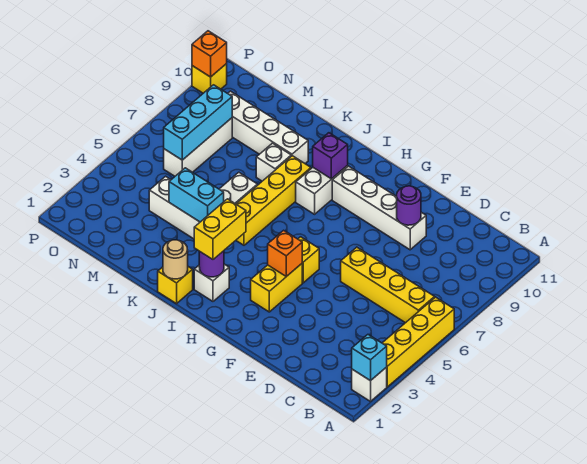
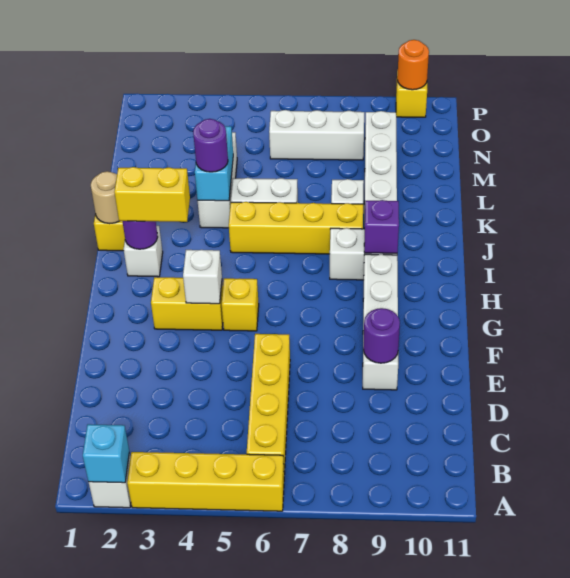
orange brick G4 level 2 -> white brick G4 level 2
none -> purple round brick K4 level 3
cyan brick N6:N8 level 2 -> none
orange brick P10 level 2 -> orange round brick P10 level 2

